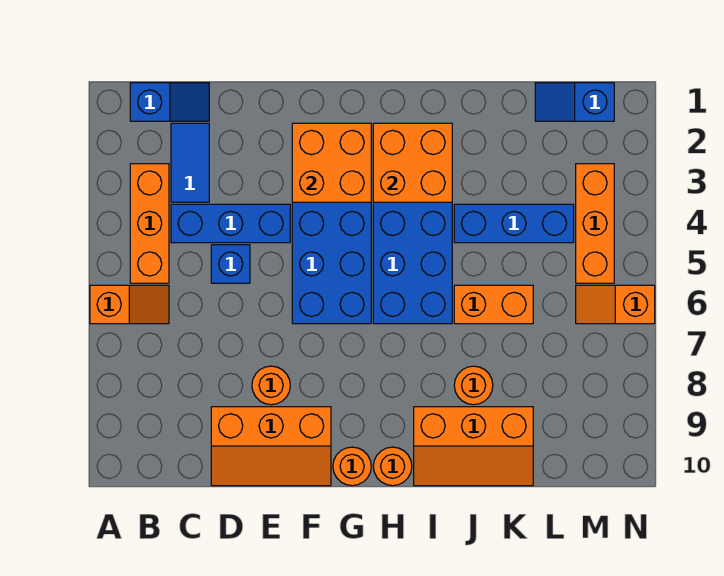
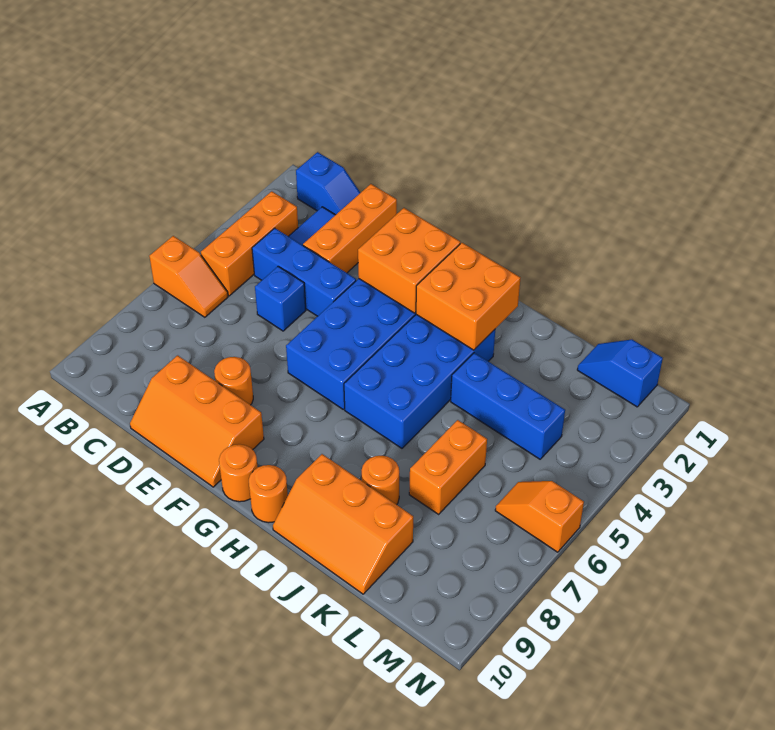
orange brick J6:K6 level 1 -> orange brick K6:K7 level 1
orange brick M3:M5 level 1 -> orange brick D1:D3 level 1

